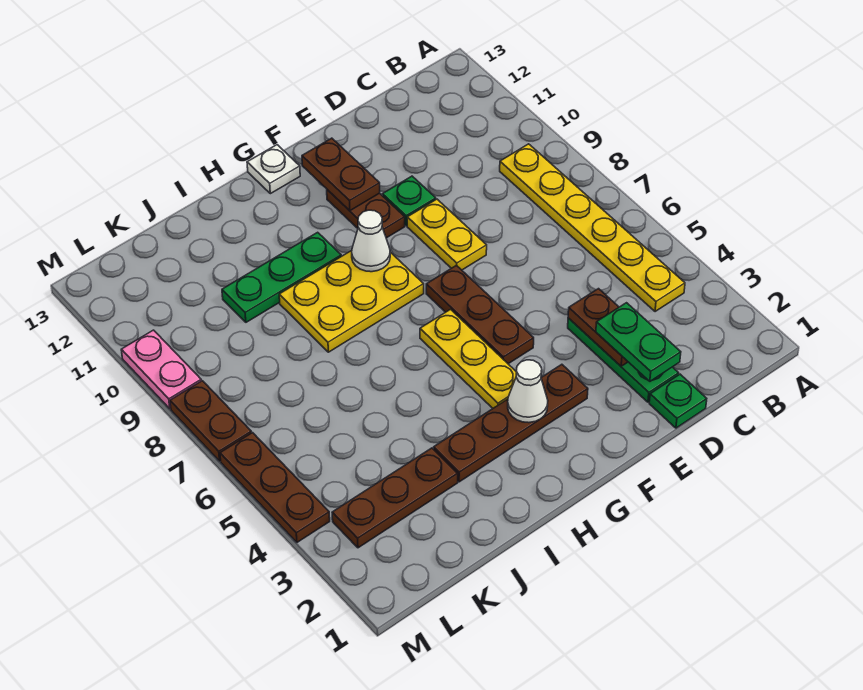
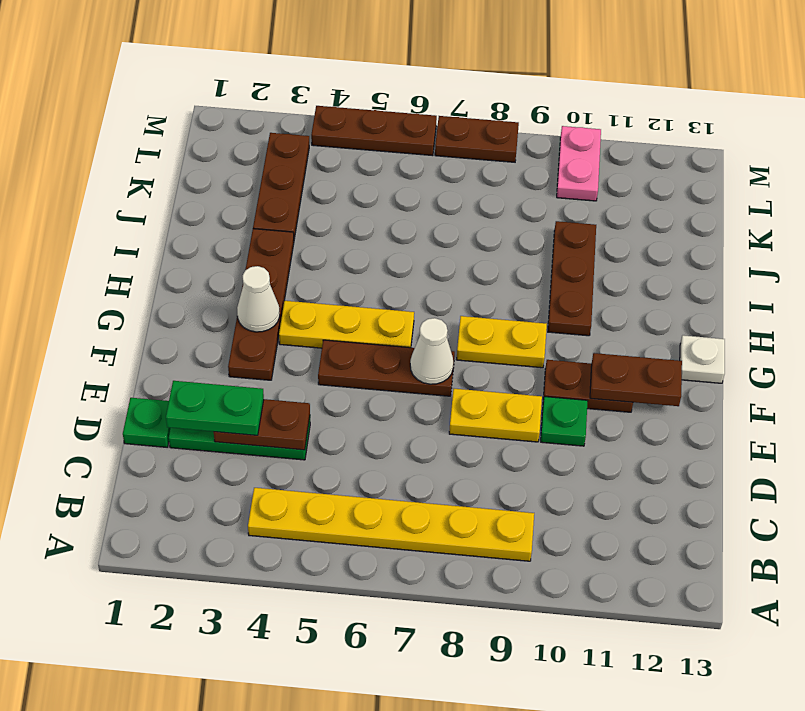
yellow plate G8:I9 level 1 -> yellow plate G8:G9 level 1
white cone G9 level 2 -> white cone F7 level 2
green plate H10:J10 level 1 -> brown plate H10:J10 level 1
pink plate M9:M10 level 1 -> pink plate L10:M10 level 1

